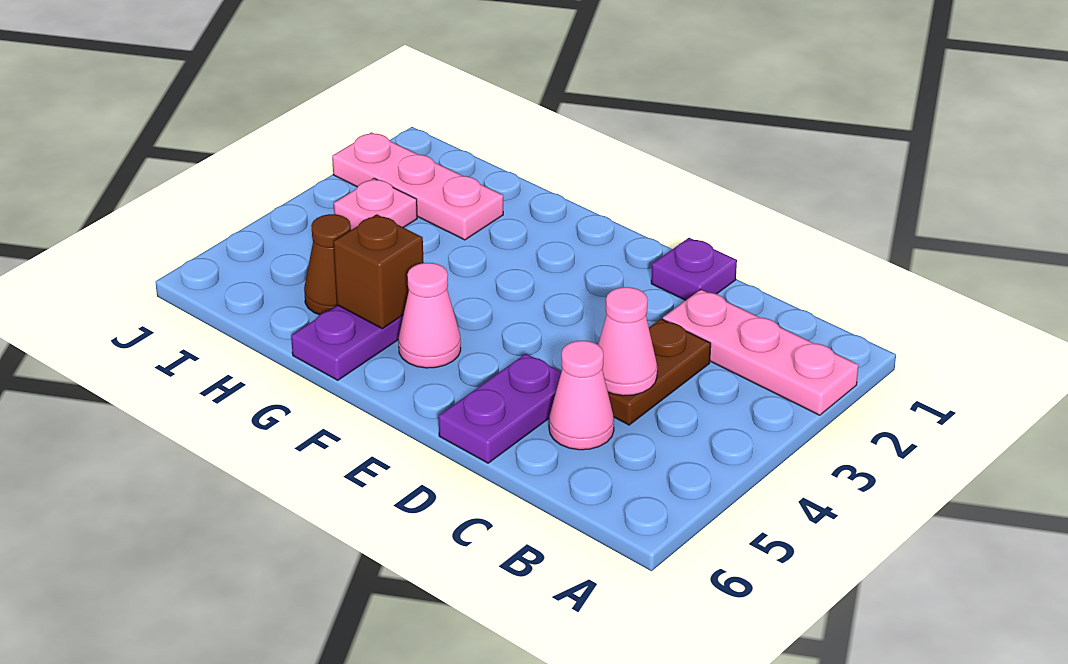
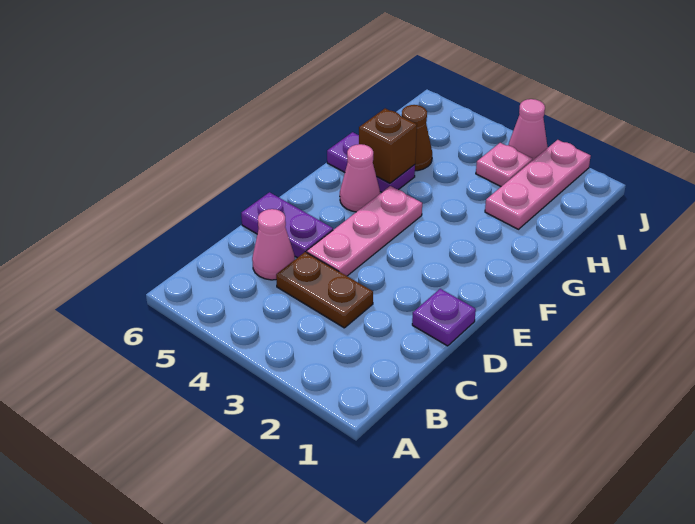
pink plate A2:C2 level 1 -> pink plate D4:F4 level 1
pink cone C4 level 2 -> pink cone J3 level 1

